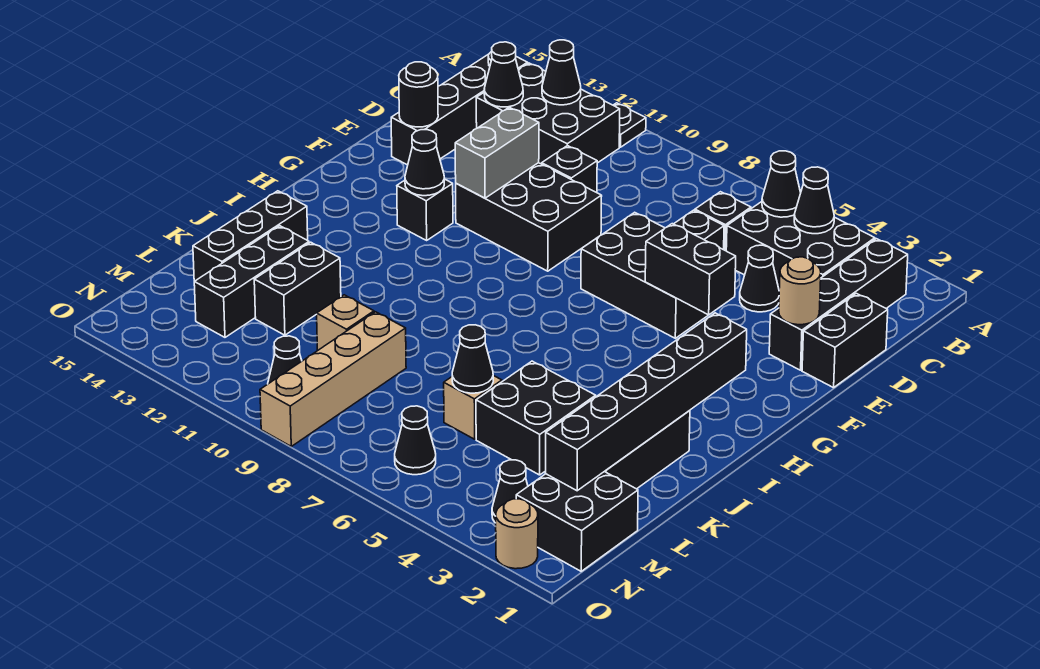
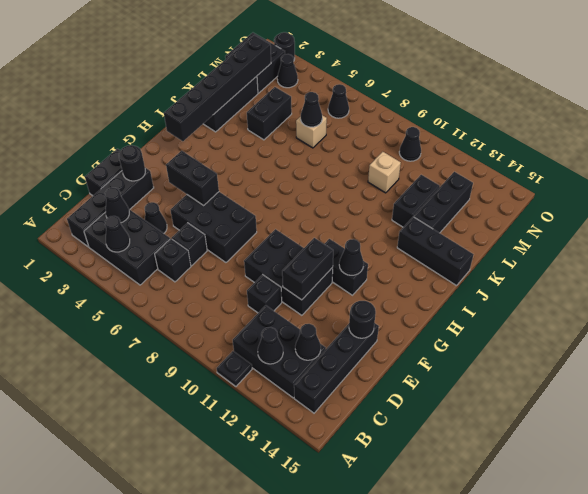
black cone B5 level 2 -> black cone C3 level 2
tan round brick E2 level 2 -> black round brick E2 level 2
grey brick E11:F11 level 2 -> black brick E11:F11 level 2
black brick G12 level 1 -> black brick G11:G12 level 1
black brick J14:L14 level 1 -> black brick J13:J15 level 1
black brick K4:L5 level 1 -> black brick K4:L4 level 1
tan brick L9:O9 level 1 -> none
tan round brick O2 level 1 -> black round brick O2 level 1

